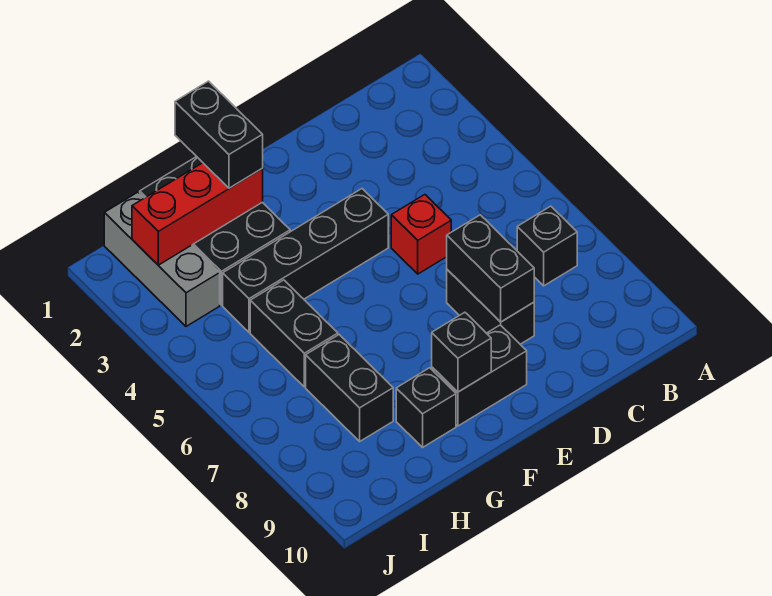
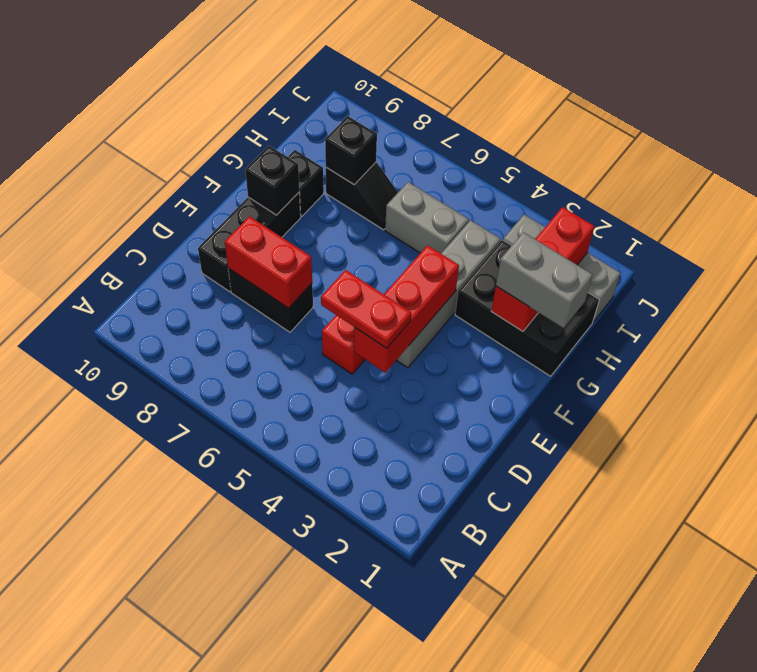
black brick B7 level 1 -> black brick H8 level 2
none -> red brick D4:F4 level 2
none -> red plate D4:D5 level 3
black brick D7:D8 level 2 -> red brick D7:D8 level 2
black brick E4:H4 level 1 -> grey brick E4:H4 level 1
black brick E9:F9 level 1 -> black brick D9:F9 level 1
black brick G1:G2 level 3 -> grey brick G1:G2 level 3
black brick H5:H6 level 1 -> grey brick H5:H6 level 1
black brick H7:H8 level 1 -> black slope H7:H8 level 1 top 8

